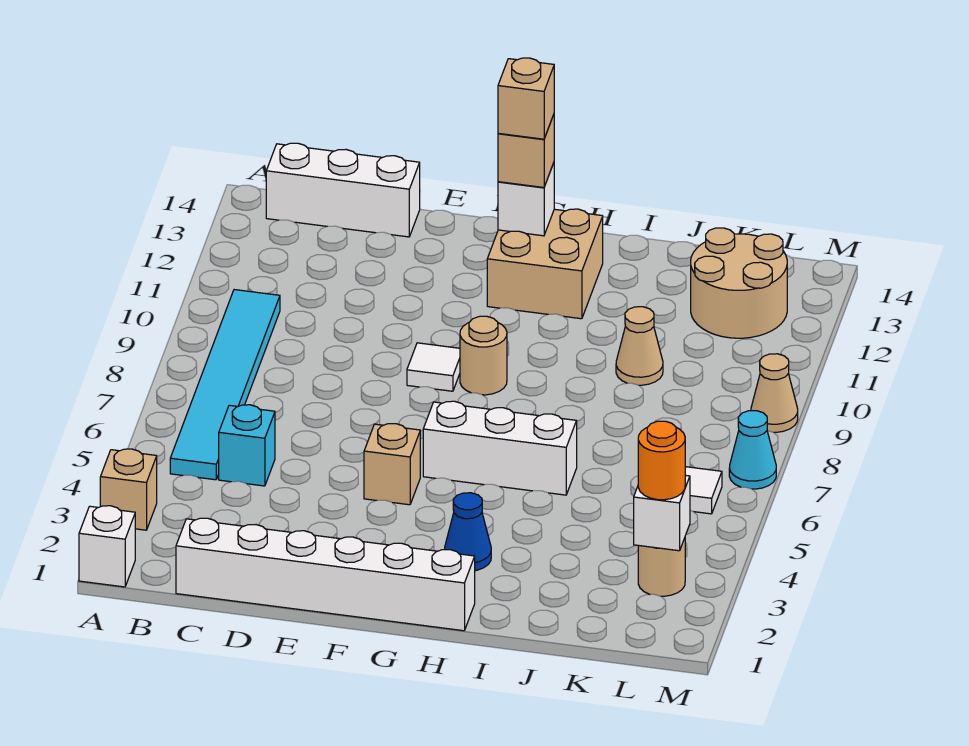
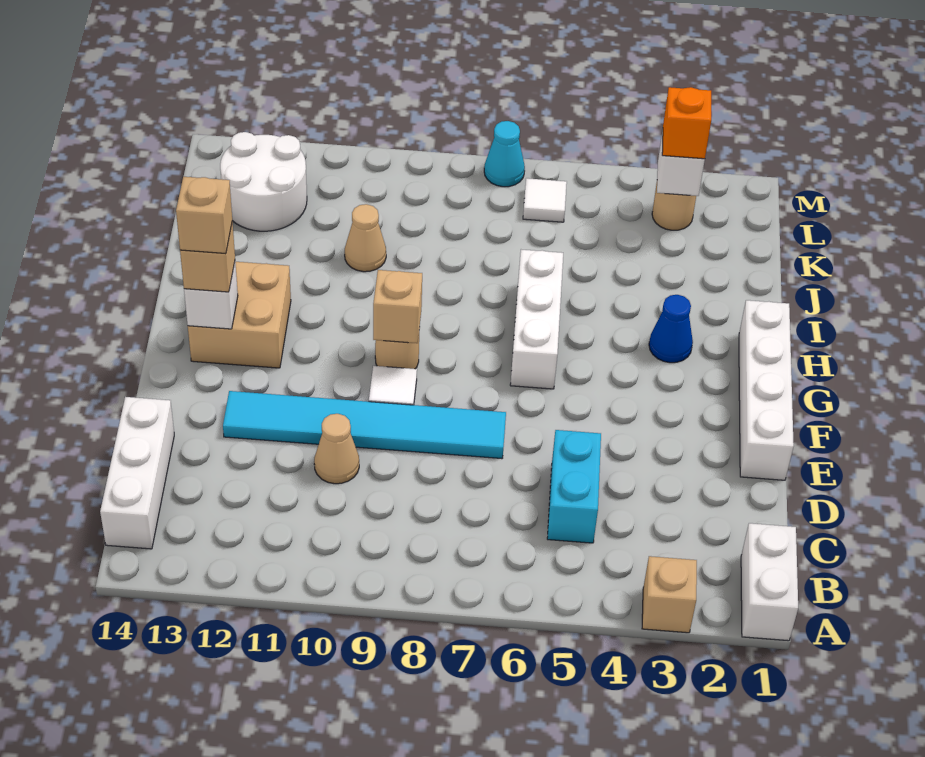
white brick A1 level 1 -> white brick A1:B1 level 1
cyan tile B5:B10 level 1 -> cyan tile E7:E12 level 1
white brick C1:H1 level 1 -> white brick E1:H1 level 1
cyan brick C5 level 1 -> cyan brick C5:D5 level 1
tan brick F5 level 1 -> tan brick G9 level 2
tan round brick K12:L13 level 1 -> white round brick K12:L13 level 1
orange round brick L3 level 3 -> orange brick L3 level 3
tan cone M9 level 1 -> tan cone D10 level 1

